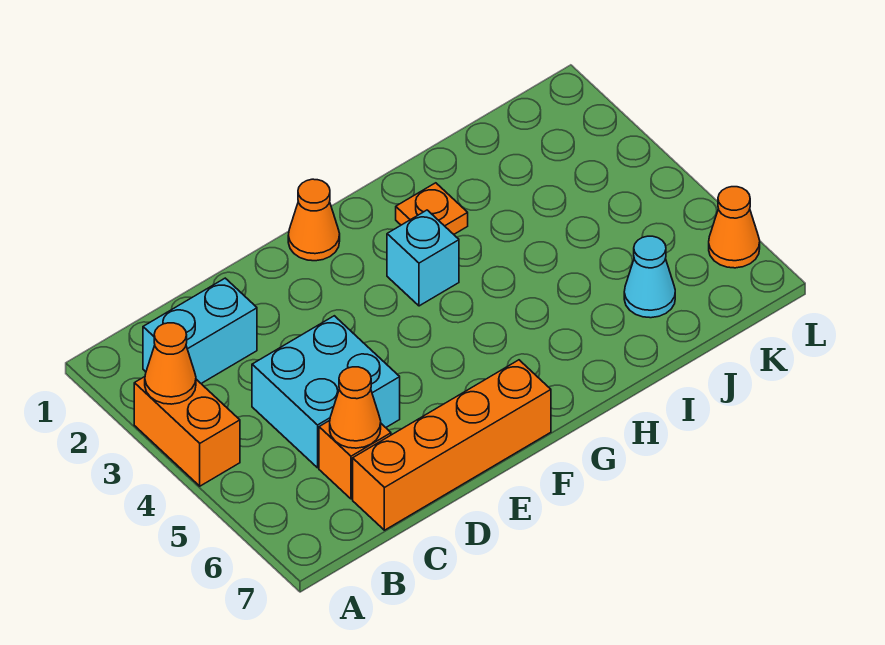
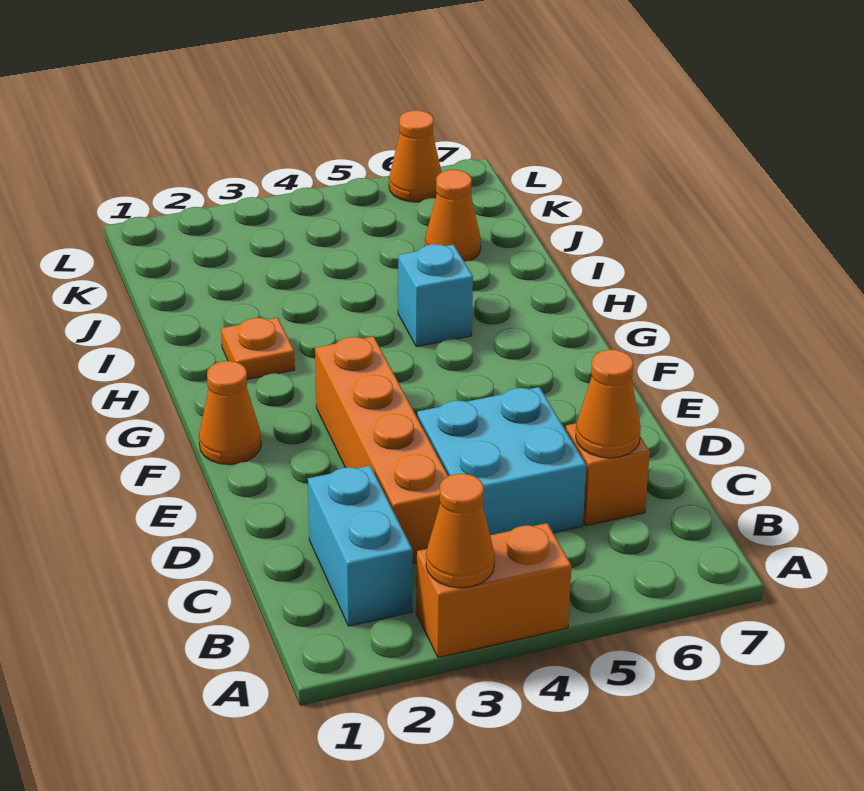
orange brick C7:F7 level 1 -> orange brick C3:F3 level 1
cyan brick G3 level 1 -> cyan brick H5 level 1
cyan cone J6 level 1 -> orange cone J6 level 1

